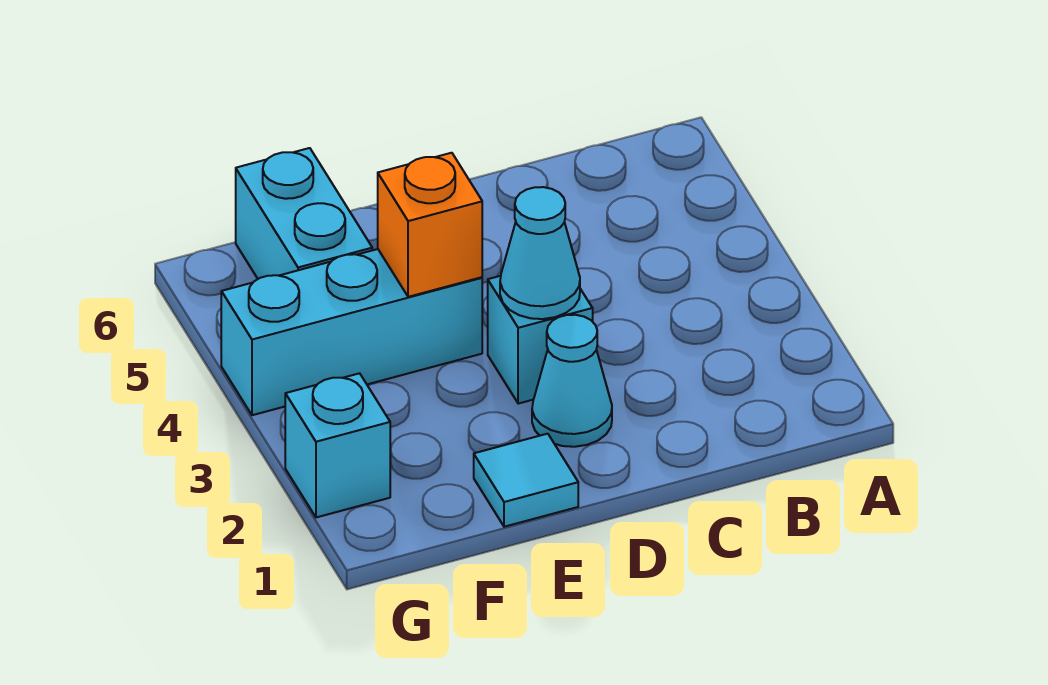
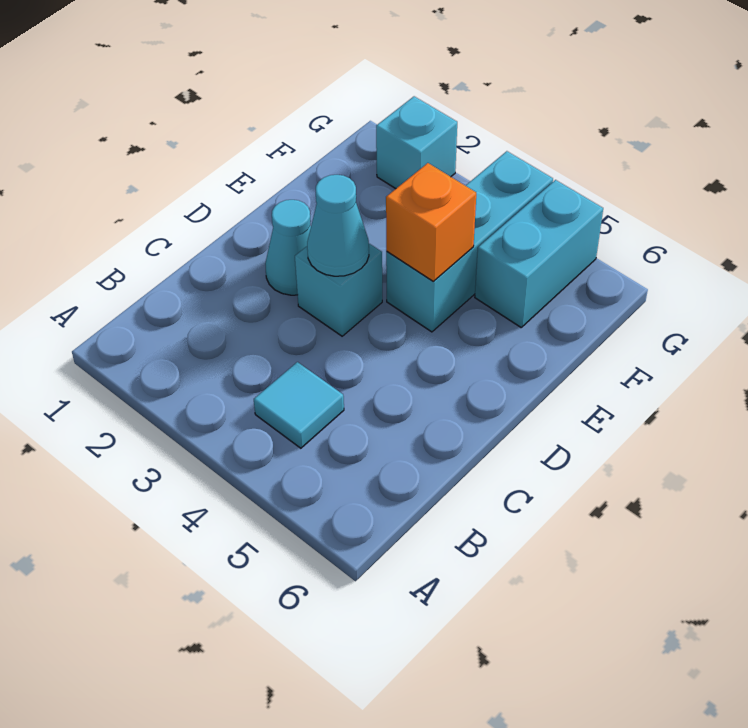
cyan tile E1 level 1 -> cyan tile B4 level 1
cyan brick F5:F6 level 1 -> cyan brick F5:G5 level 1

